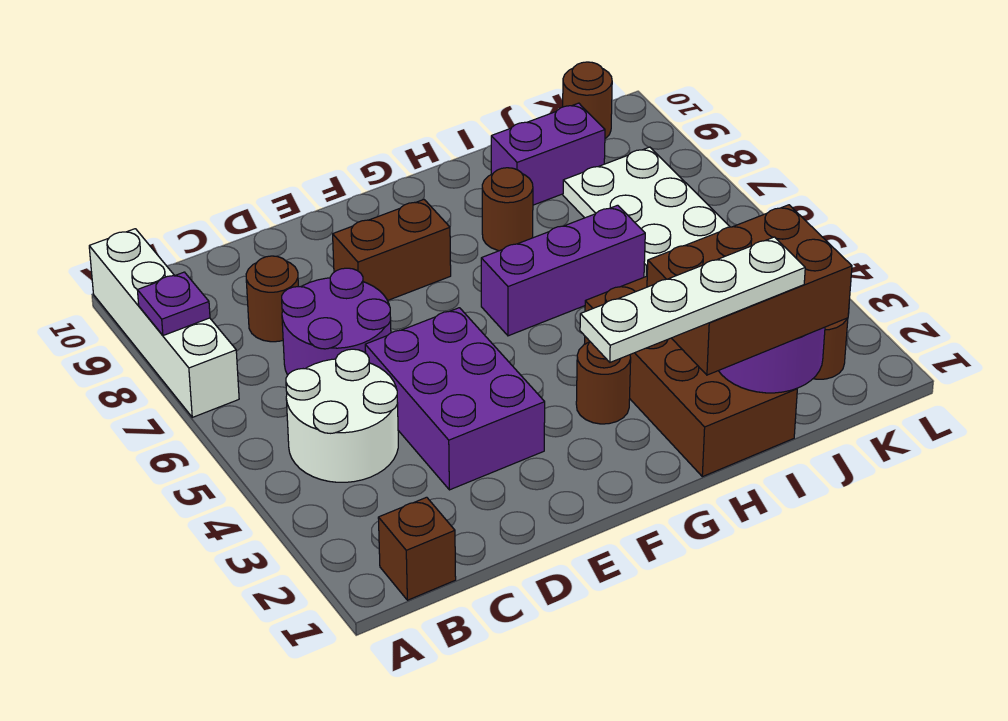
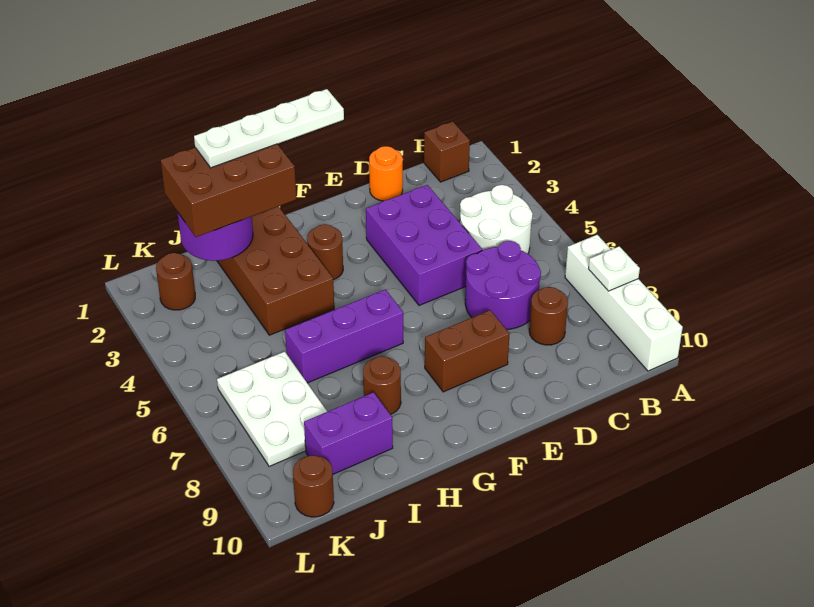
purple plate A8 level 2 -> white plate A8 level 2
none -> orange round brick D1 level 1

